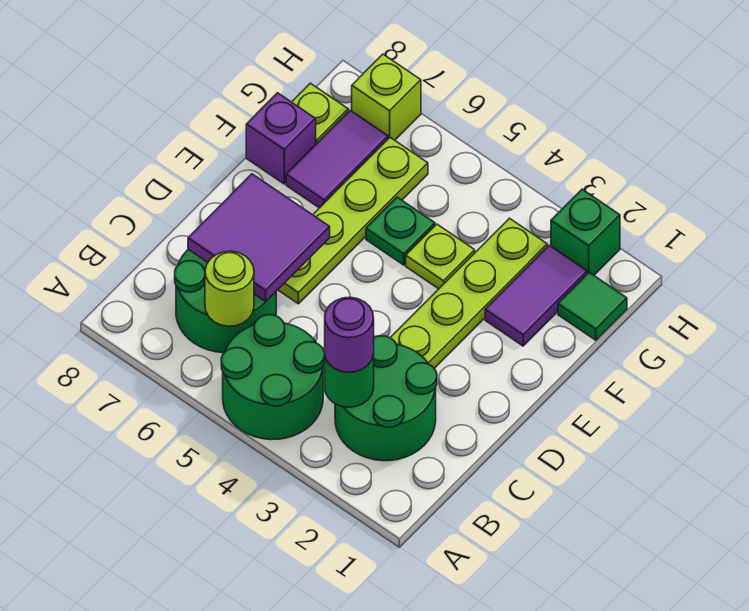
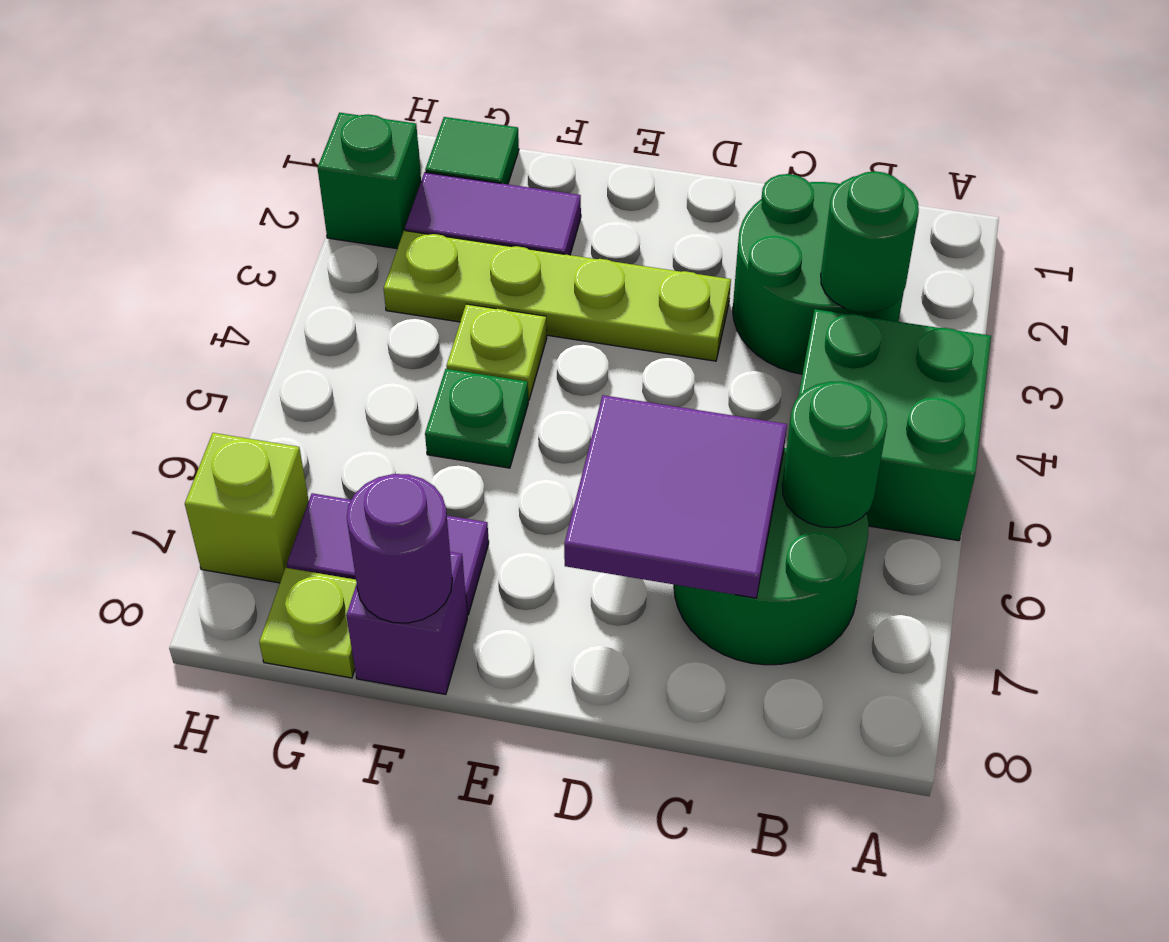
green round brick A4:B5 level 1 -> green brick A4:B5 level 1
purple round brick B3 level 3 -> purple round brick F8 level 2
lime round brick B6 level 2 -> green round brick B6 level 2
lime plate D6:G6 level 1 -> none

